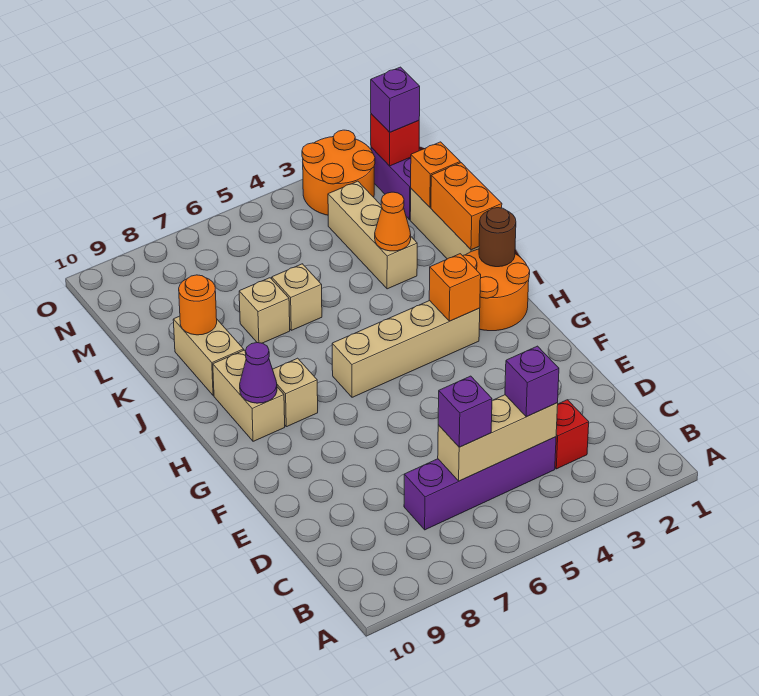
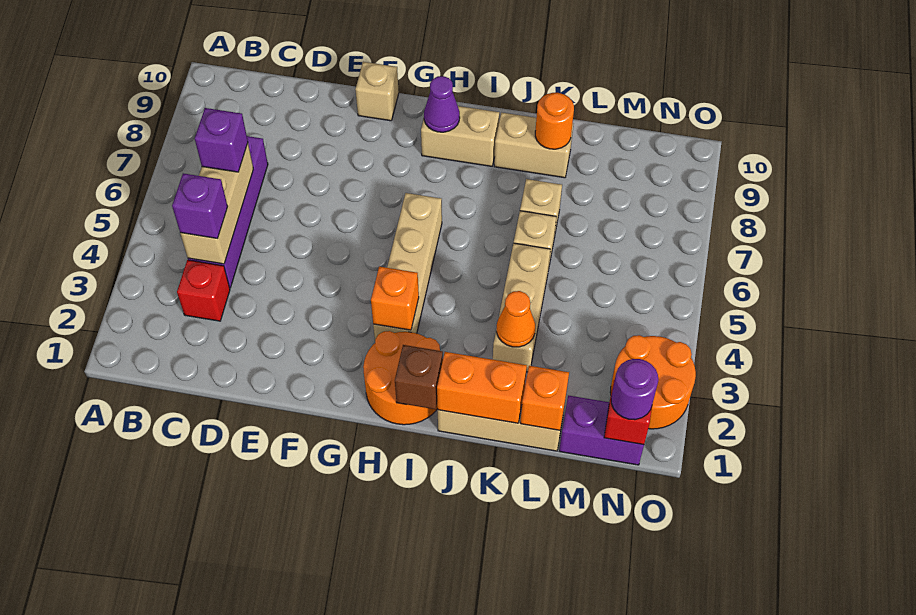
tan brick H8 level 1 -> tan brick F10 level 1
brown round brick I1 level 2 -> brown brick I1 level 2
tan brick K3:M3 level 1 -> tan brick K3:K5 level 1
purple brick N1 level 3 -> purple round brick N1 level 3

